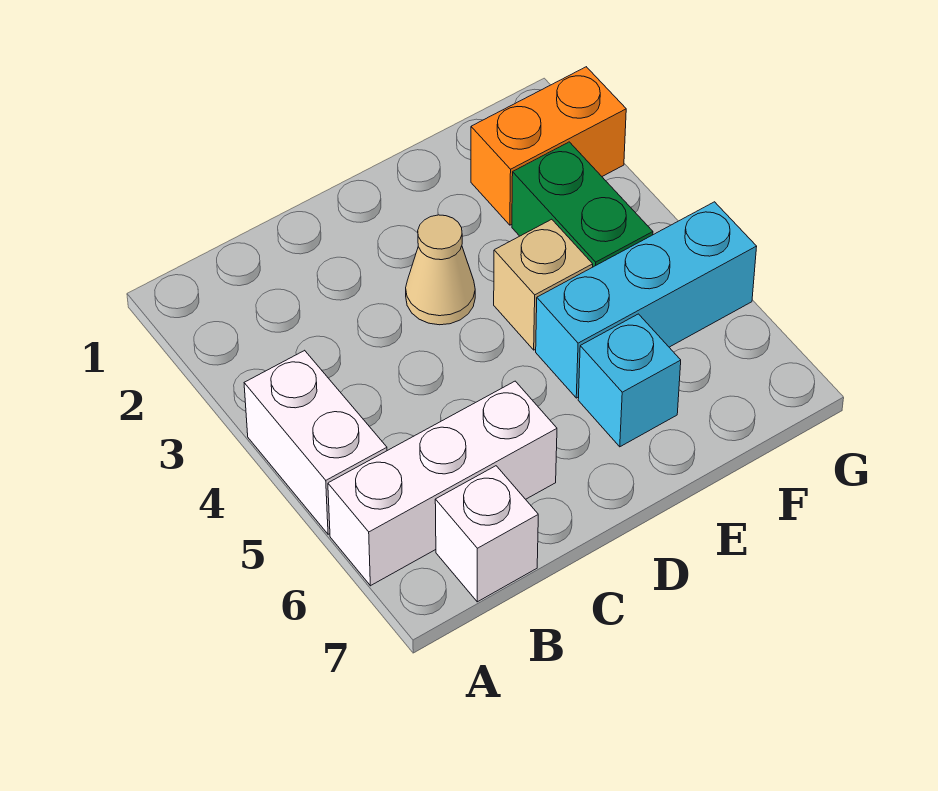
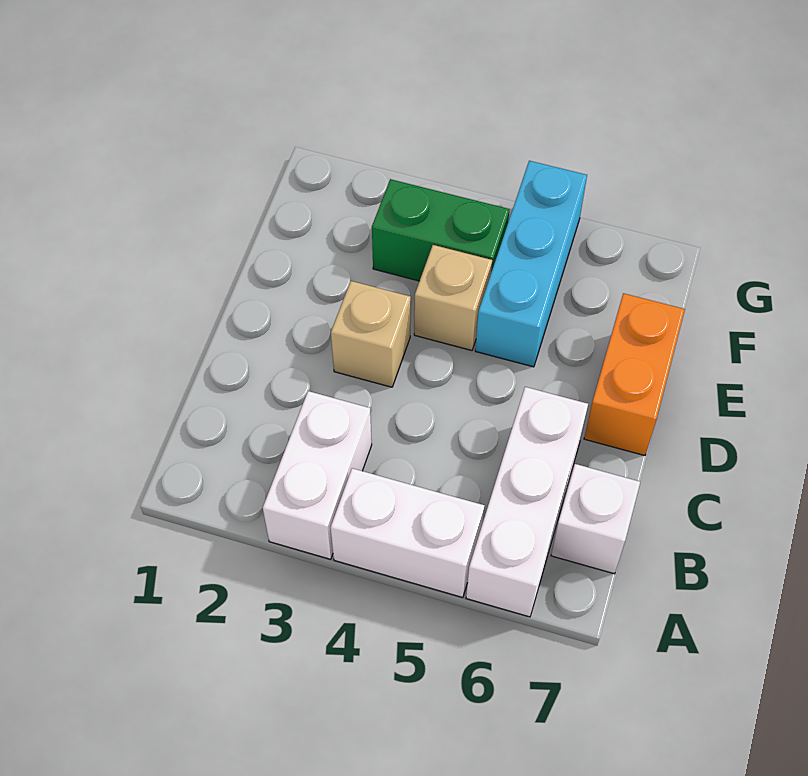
none -> white brick A3:B3 level 1
tan cone D3 level 1 -> tan brick D3 level 1
cyan brick E6 level 1 -> none
orange brick F2:G2 level 1 -> orange brick D7:E7 level 1

